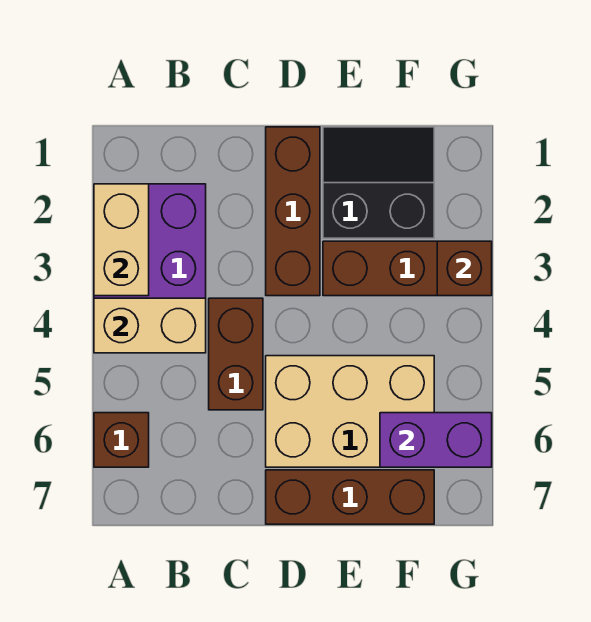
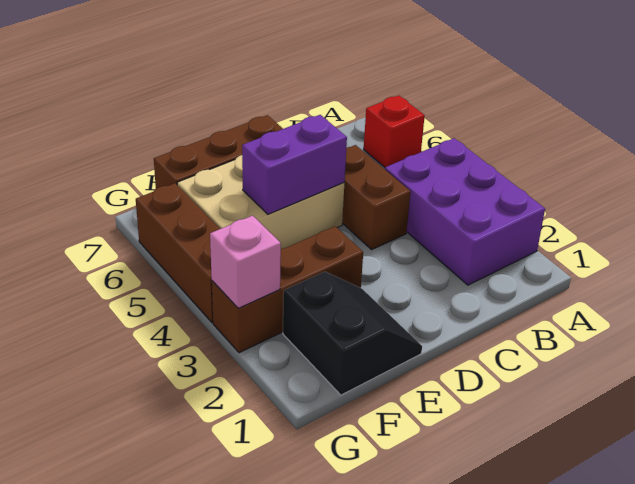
tan brick A2:A3 level 2 -> none
tan brick A4:B4 level 2 -> none
brown brick A6 level 1 -> red brick A6 level 1
brown brick D1:D3 level 1 -> brown brick G4:G6 level 1
black slope E1:F2 level 1 top 2 -> black slope E1:F2 level 1 top F
purple brick F6:G6 level 2 -> purple brick D5:E5 level 2
brown brick G3 level 2 -> pink brick G3 level 2

